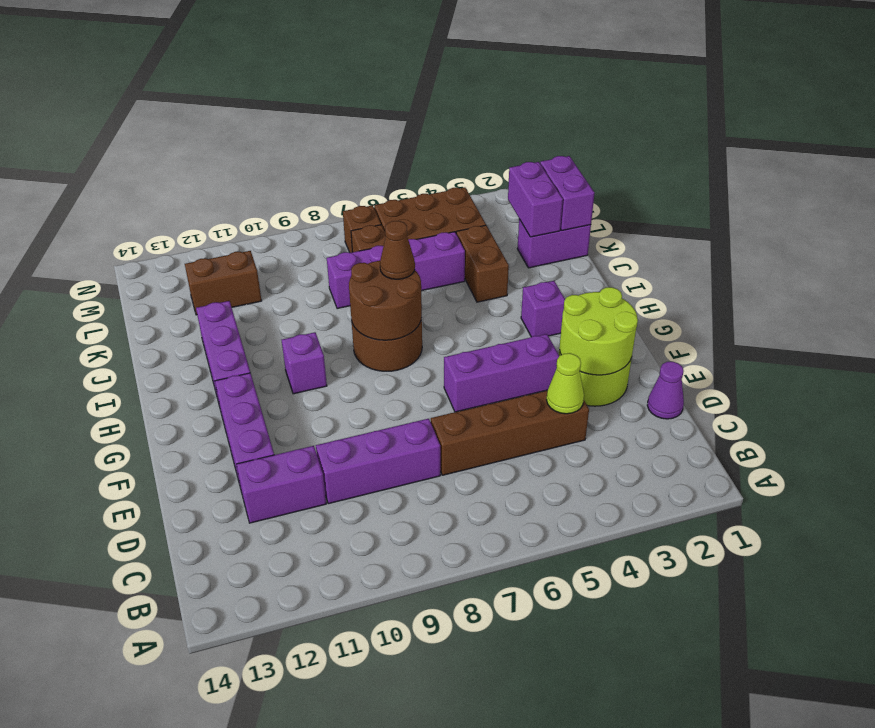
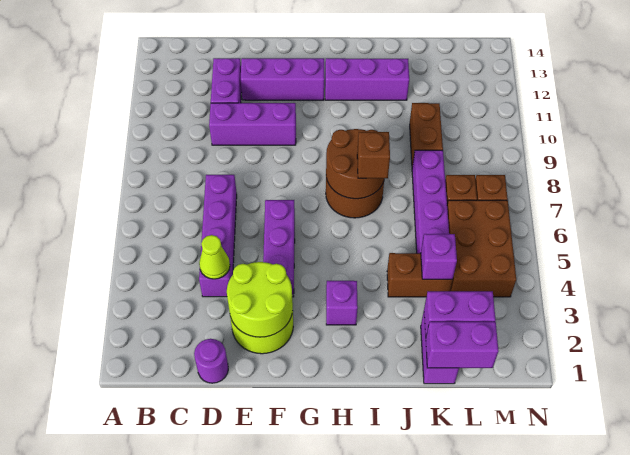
purple cone D1 level 1 -> purple round brick D1 level 1
brown brick D4:D7 level 1 -> purple brick D4:D7 level 1
purple brick D8:D10 level 1 -> purple brick D10:F10 level 1
purple brick H10 level 1 -> purple brick K4 level 2
brown cone I7 level 3 -> brown brick I7 level 3
brown brick L11:L12 level 1 -> brown brick K9:K10 level 1

